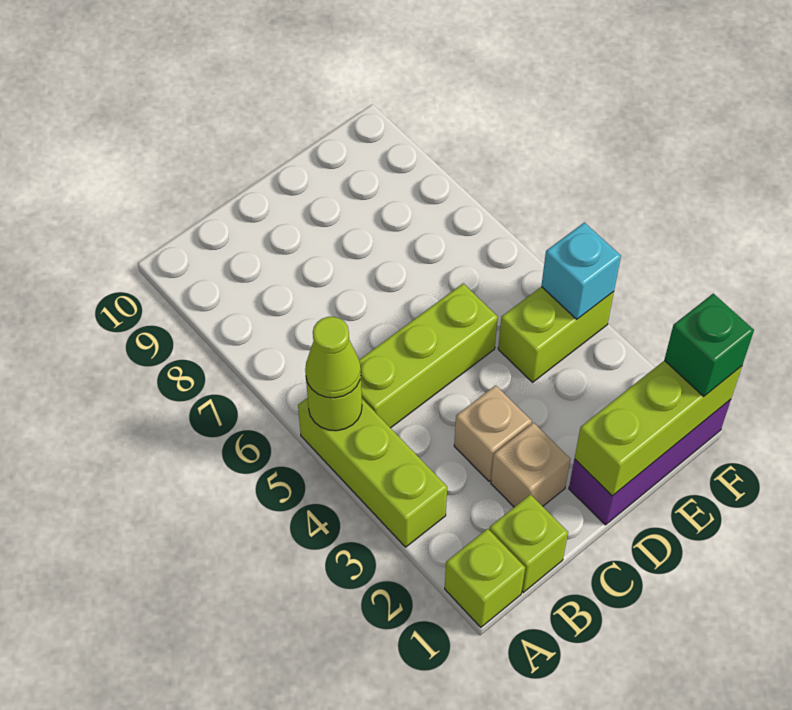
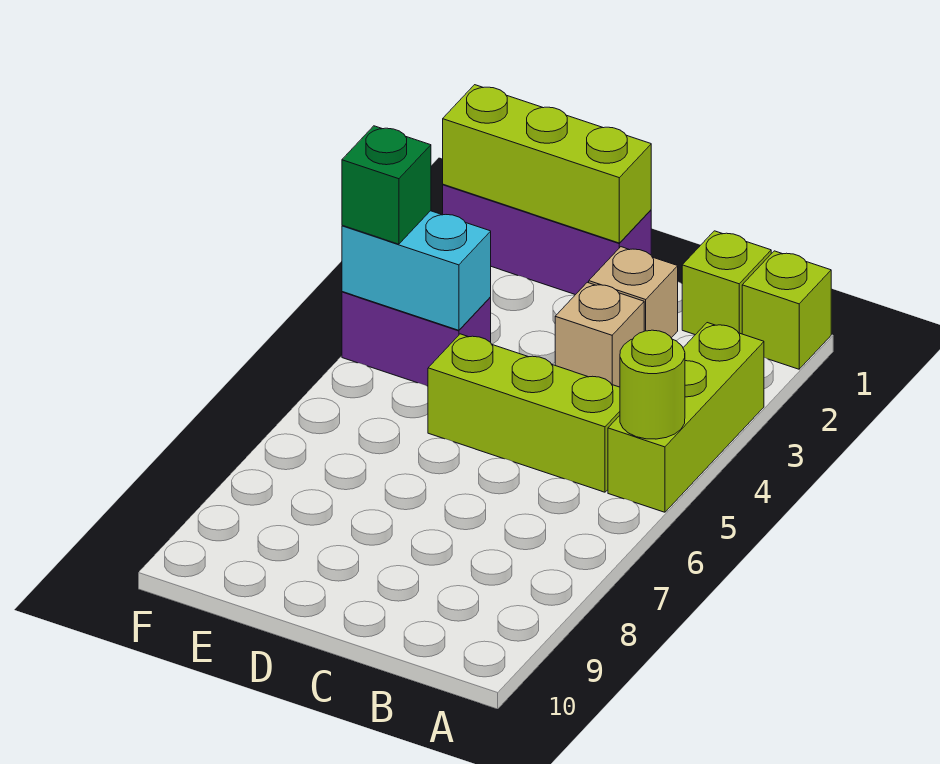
lime cone A5 level 3 -> none
lime brick E4:F4 level 1 -> purple brick E4:F4 level 1
green brick F1 level 3 -> green brick F4 level 3
cyan brick F4 level 2 -> cyan brick E4:F4 level 2

